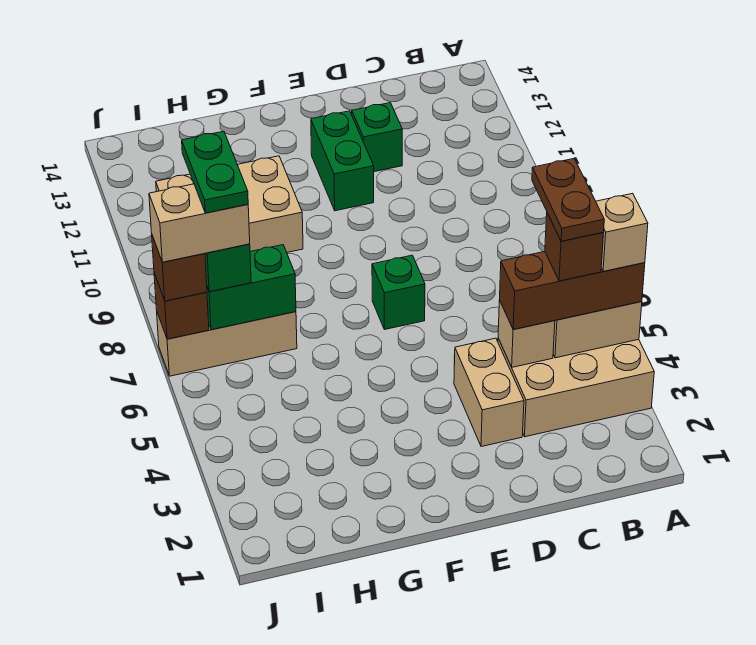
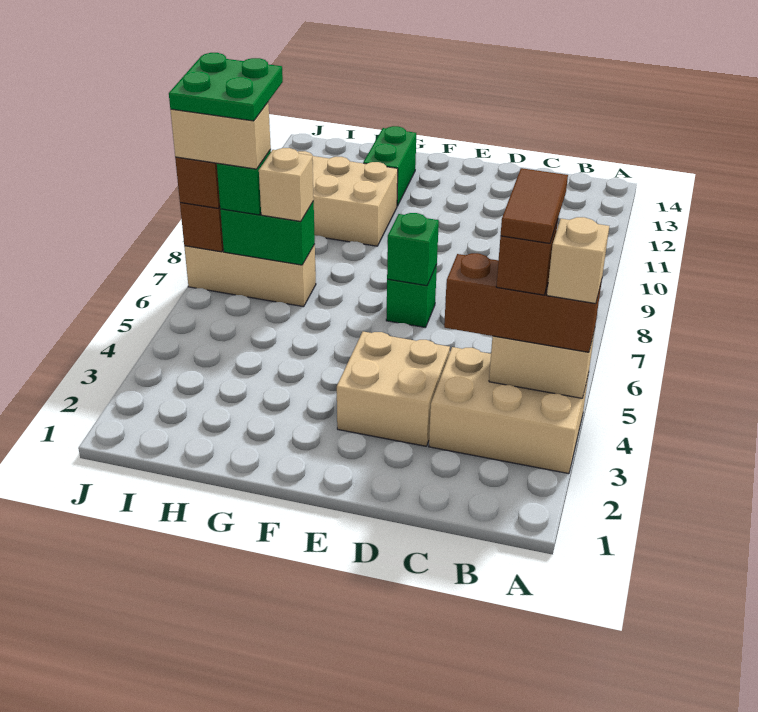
brown plate B4:B5 level 5 -> brown tile B4:B5 level 5
tan brick C4 level 2 -> tan brick H7 level 3
tan brick D3:D4 level 1 -> tan brick D3:E4 level 1
green brick D12 level 1 -> green brick E7 level 2
green brick E11:E12 level 1 -> green brick G12:G13 level 1
green plate I7:I8 level 5 -> green plate I7:J8 level 5

